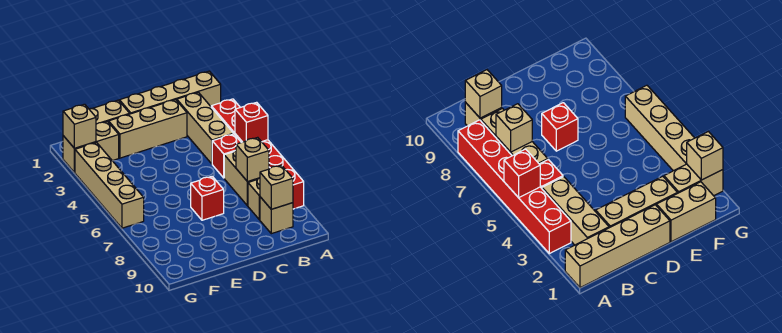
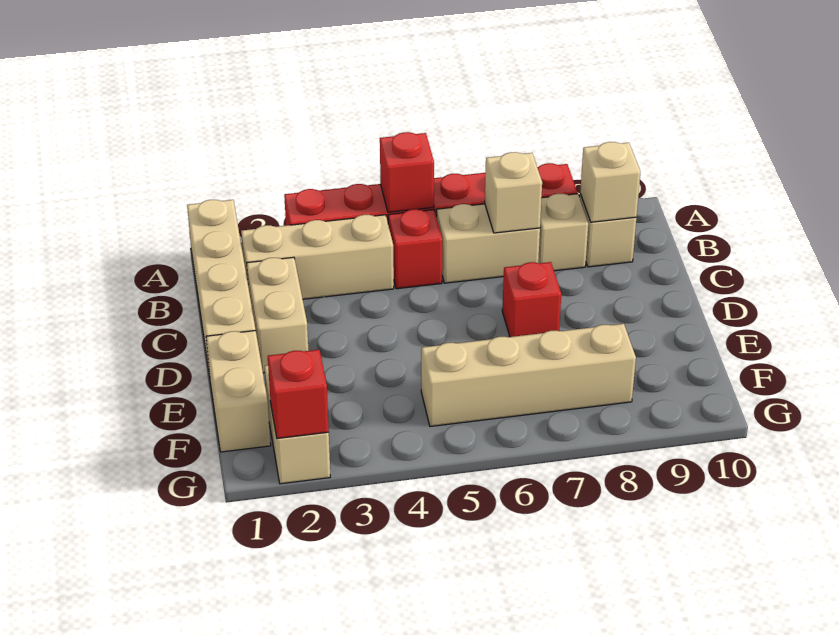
tan brick C2:E2 level 1 -> tan brick C2:D2 level 1
tan brick G2 level 2 -> red brick G2 level 2
tan brick G3:G6 level 1 -> tan brick F5:F8 level 1

